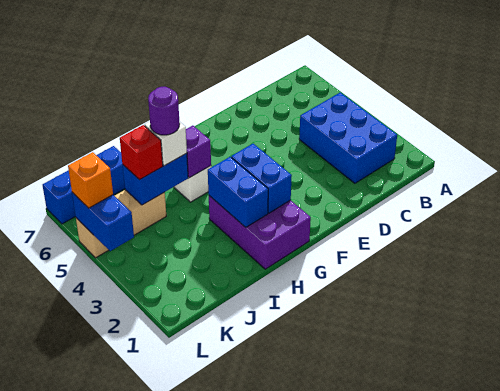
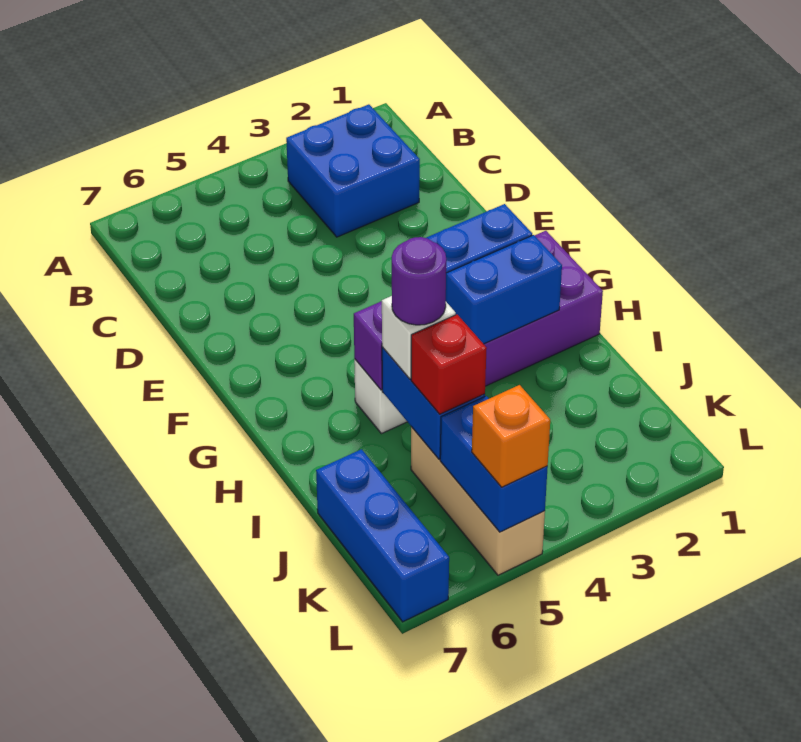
blue brick B2:C4 level 1 -> blue brick B2:C3 level 1
blue brick L4:L5 level 2 -> blue brick K5:L5 level 2

